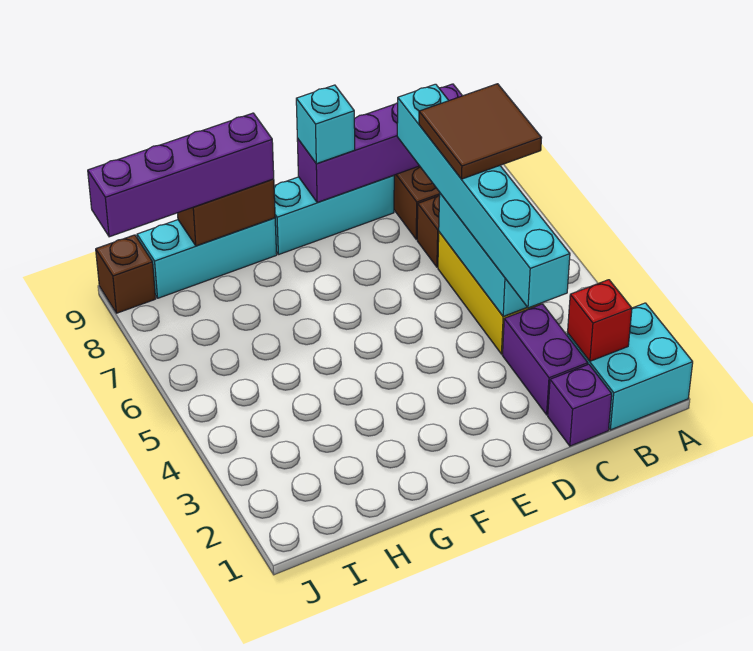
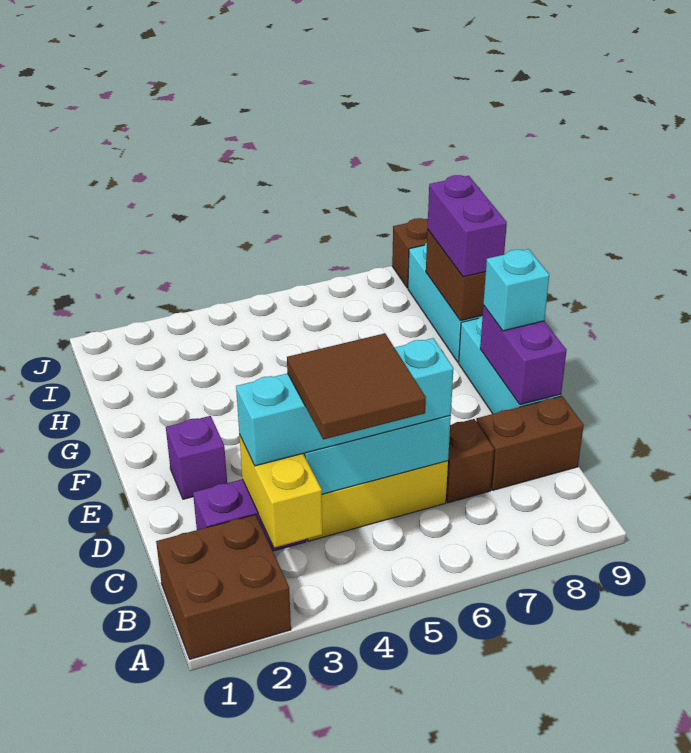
cyan brick A1:B2 level 1 -> brown brick A1:B2 level 1
red brick B2 level 2 -> none
none -> yellow brick B3:C3 level 2
brown tile B6:C7 level 4 -> brown tile B4:C5 level 4
purple brick B9:E9 level 2 -> purple brick D9:E9 level 2
purple brick C1 level 1 -> purple brick E2 level 1
cyan brick C3:C8 level 3 -> cyan brick C3:C6 level 3
purple brick G9:J9 level 3 -> purple brick G9:H9 level 3

